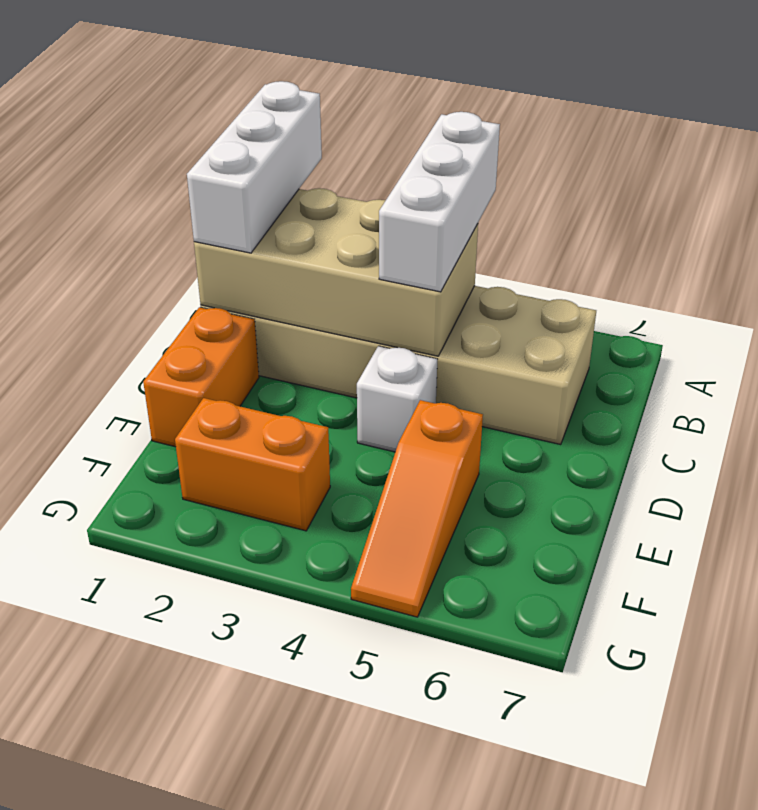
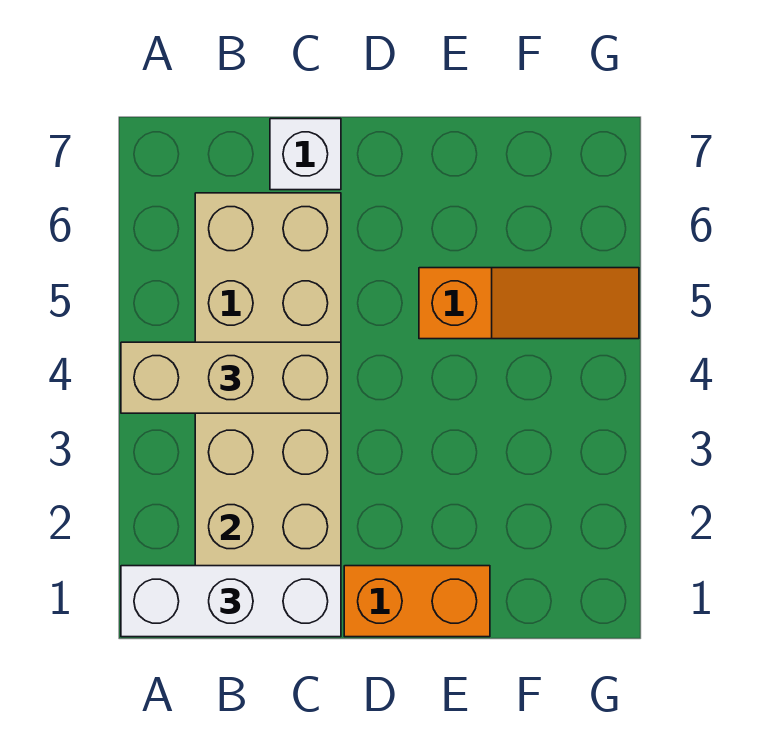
white brick A4:C4 level 3 -> tan brick A4:C4 level 3
white brick D4 level 1 -> white brick C7 level 1
orange brick F2:F3 level 1 -> none

